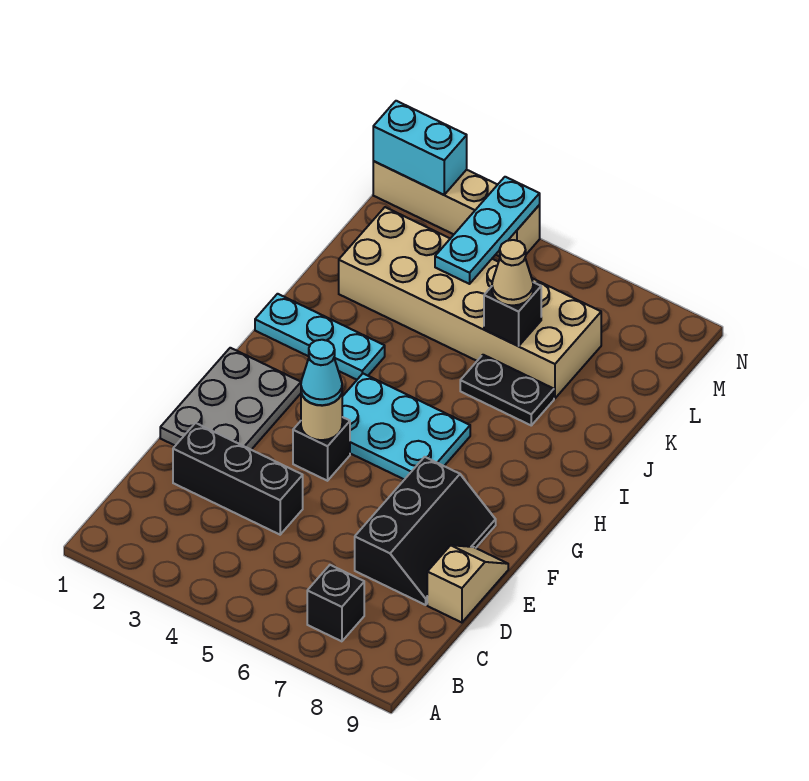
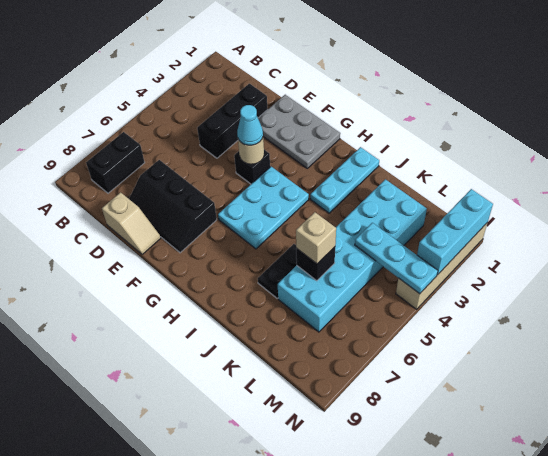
black brick B7 level 1 -> black brick B7:B8 level 1
tan brick K2:L7 level 1 -> cyan brick K2:L7 level 1
tan cone K6 level 3 -> tan brick K6 level 3
cyan brick N1:N2 level 2 -> cyan brick N1:N3 level 2

